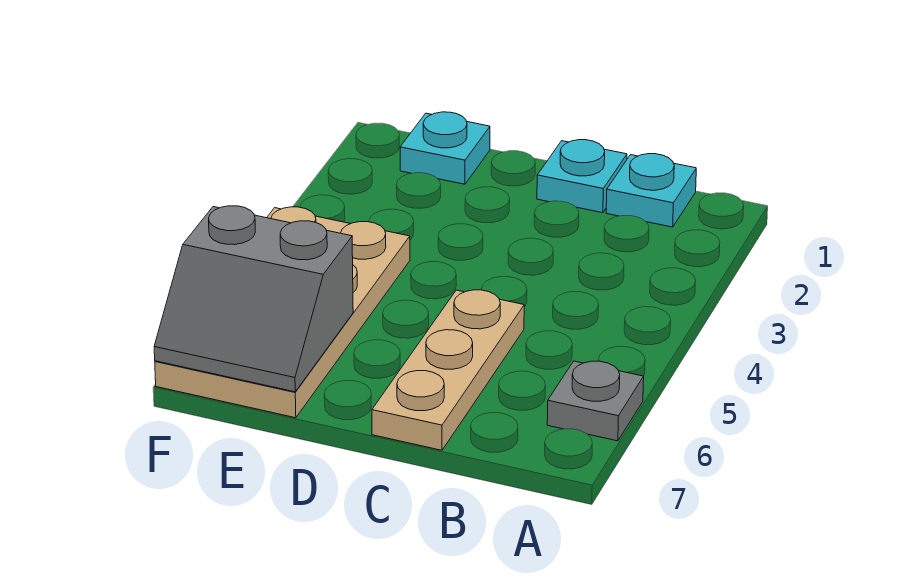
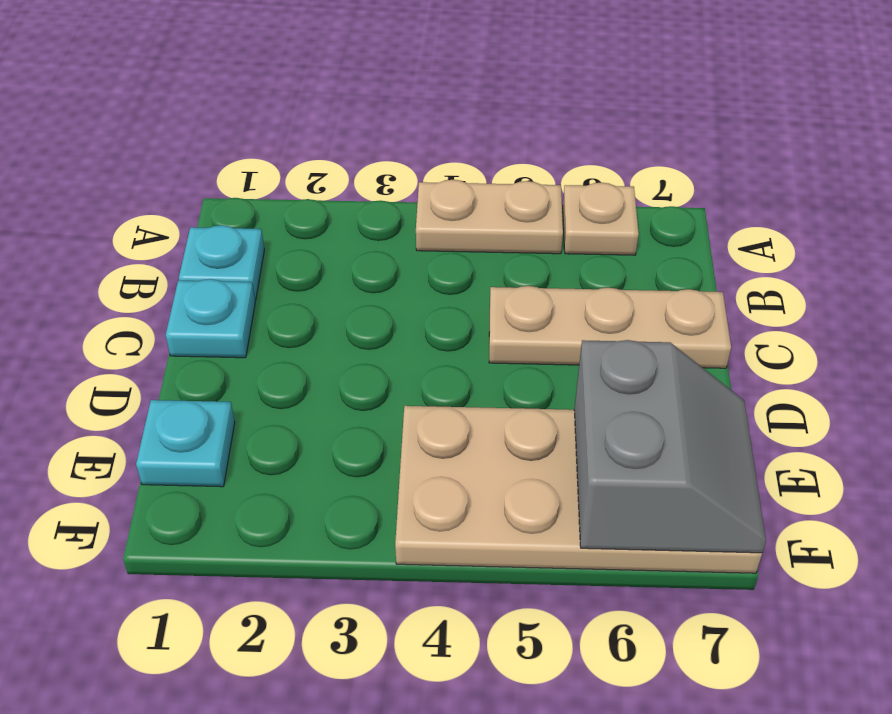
none -> tan plate A4:A5 level 1
grey plate A6 level 1 -> tan plate A6 level 1

